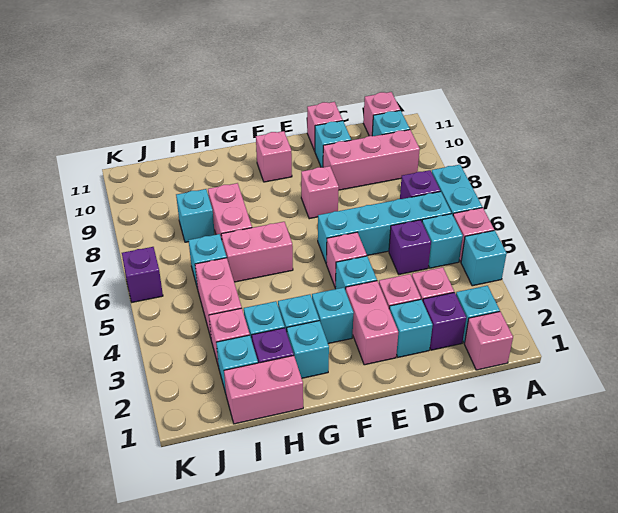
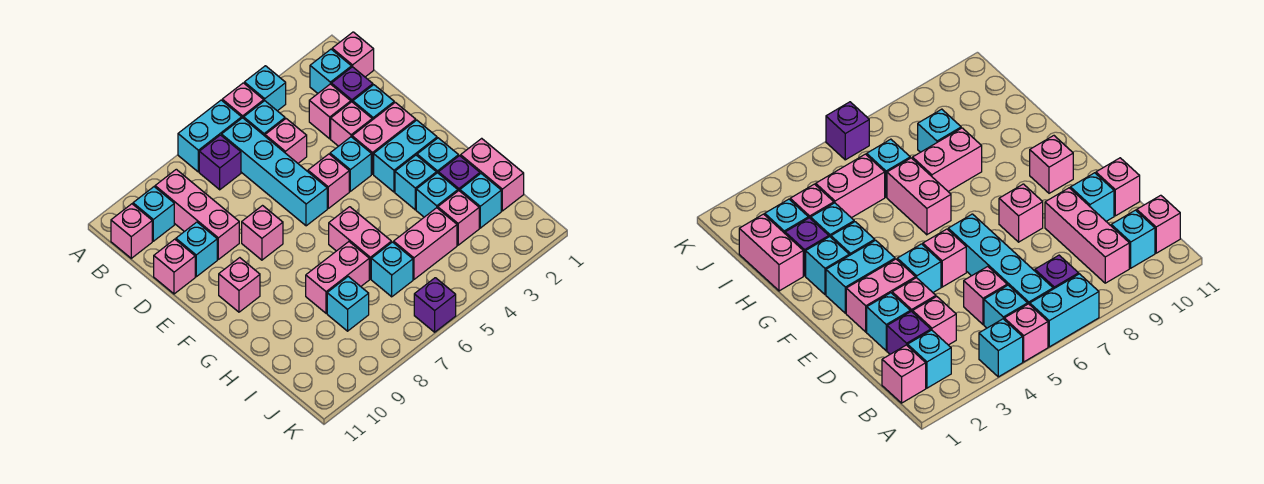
purple brick C5 level 1 -> pink brick C5 level 1
cyan brick F3 level 1 -> cyan brick F2:F3 level 1

